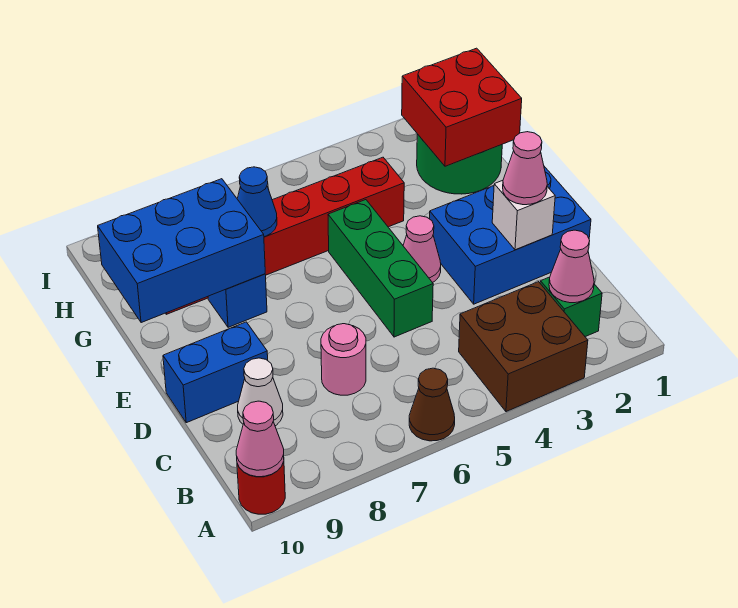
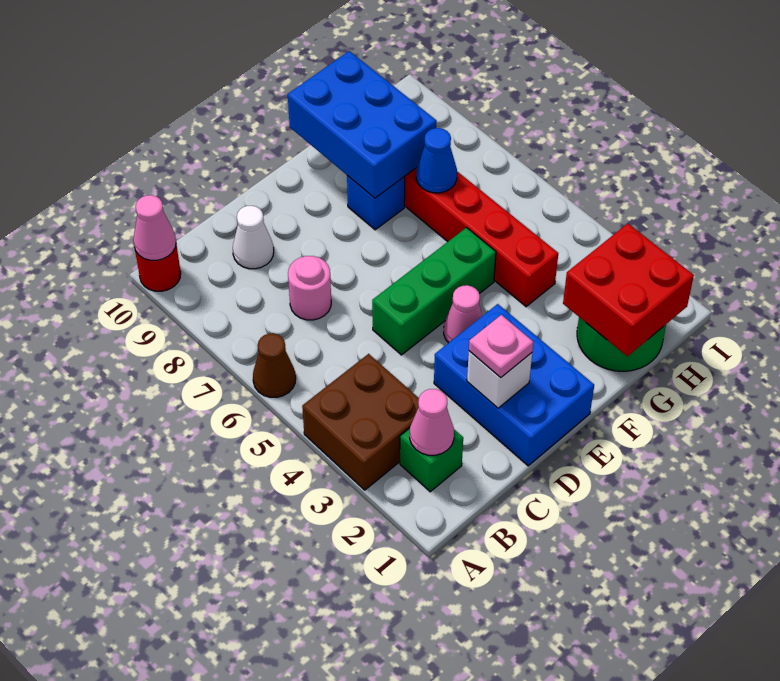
pink cone D2 level 3 -> pink plate D2 level 3
blue brick D9:D10 level 1 -> none

